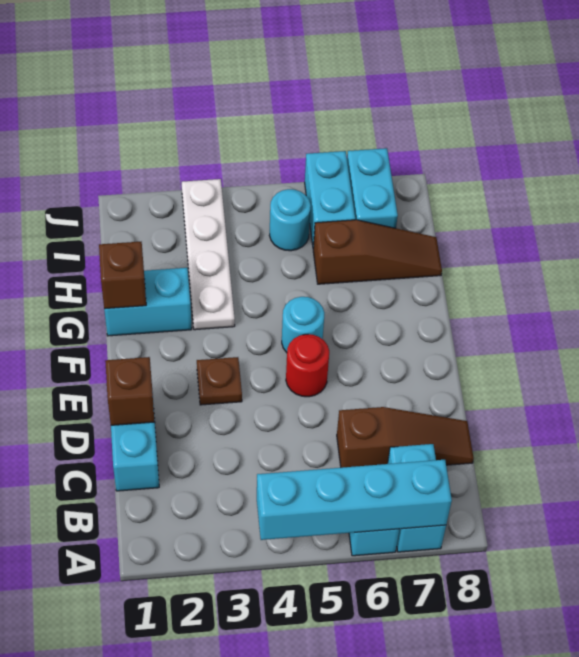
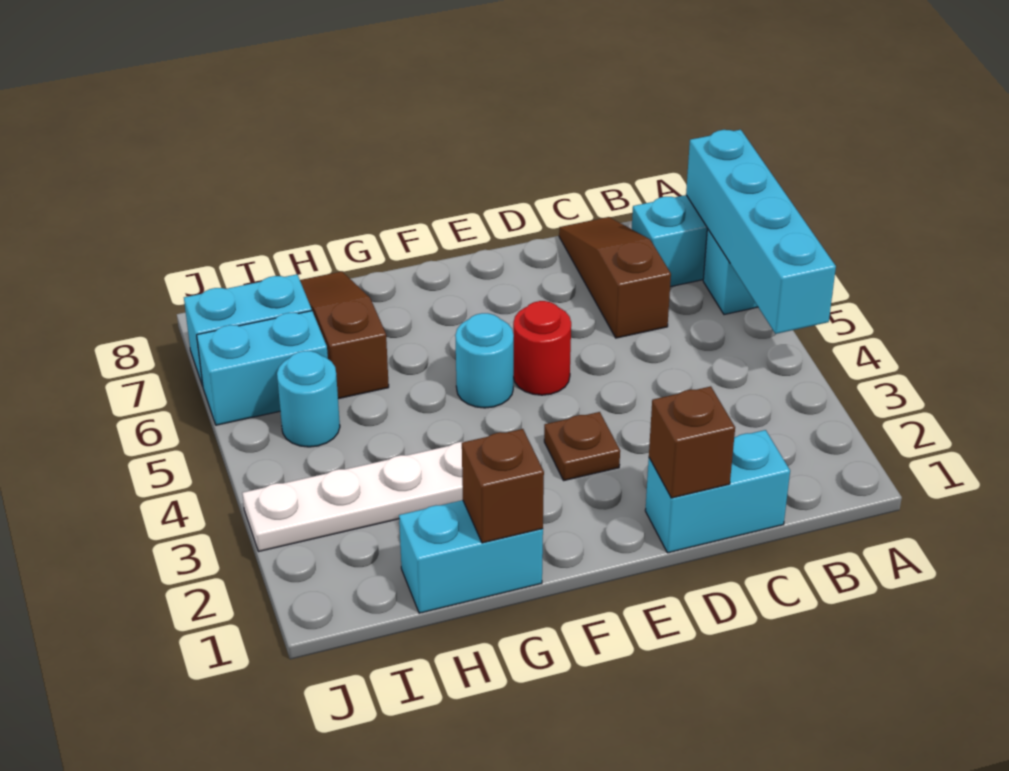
cyan brick G1:G2 level 1 -> cyan brick G1:H1 level 1

